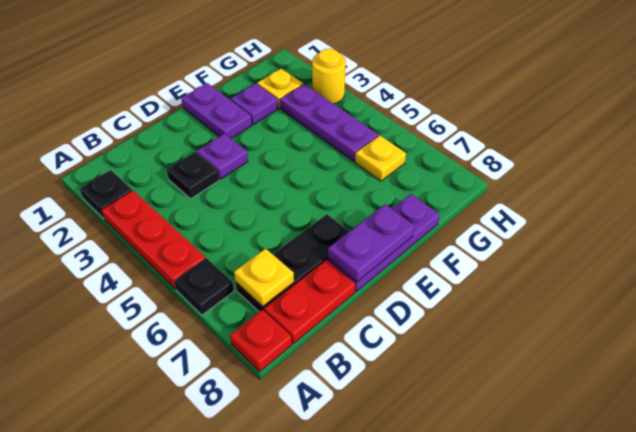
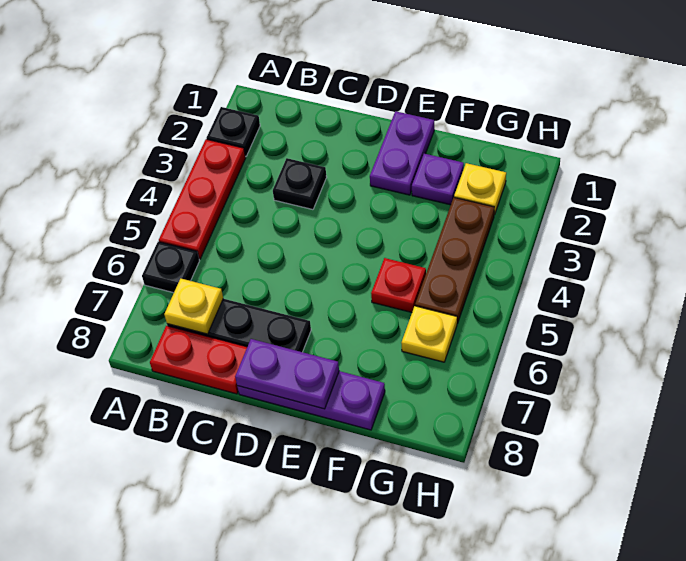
red plate A8 level 1 -> red plate F5 level 1
purple plate D3 level 1 -> none
purple plate G3:G5 level 1 -> brown plate G3:G5 level 1
yellow round brick H3 level 1 -> none

